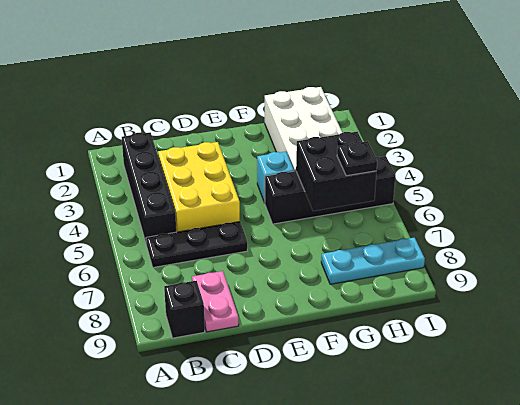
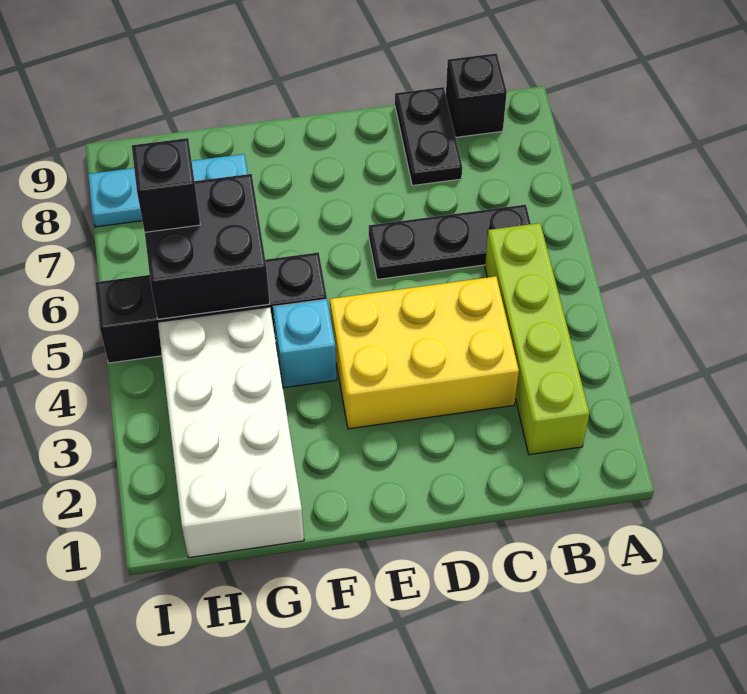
black brick B2:B5 level 1 -> lime brick B2:B5 level 1
yellow brick C3:D5 level 1 -> yellow brick C3:E4 level 1
pink plate C8:C9 level 1 -> black plate C8:C9 level 1
black plate H6 level 3 -> black brick H6 level 3

